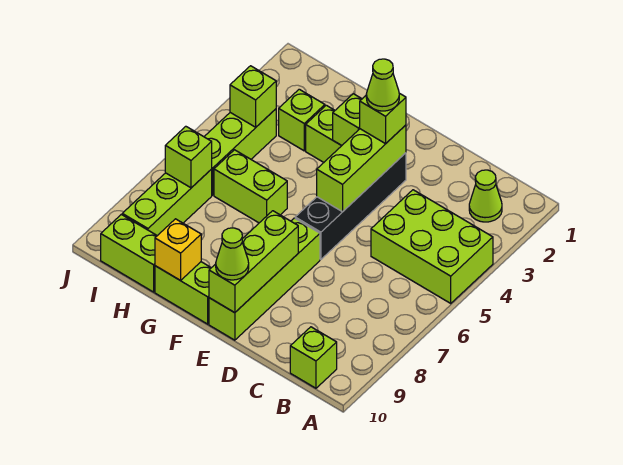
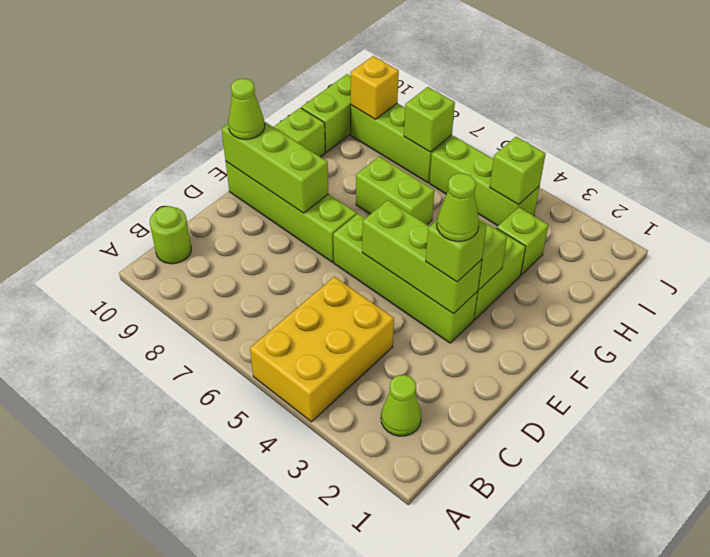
lime brick A4:C5 level 1 -> yellow brick A4:C5 level 1
lime brick B10 level 1 -> lime round brick B10 level 1
black brick E3:E6 level 1 -> lime brick E3:E6 level 1
lime brick G6:H6 level 1 -> lime brick G6:G7 level 1
yellow brick G10 level 2 -> yellow brick I9 level 2

